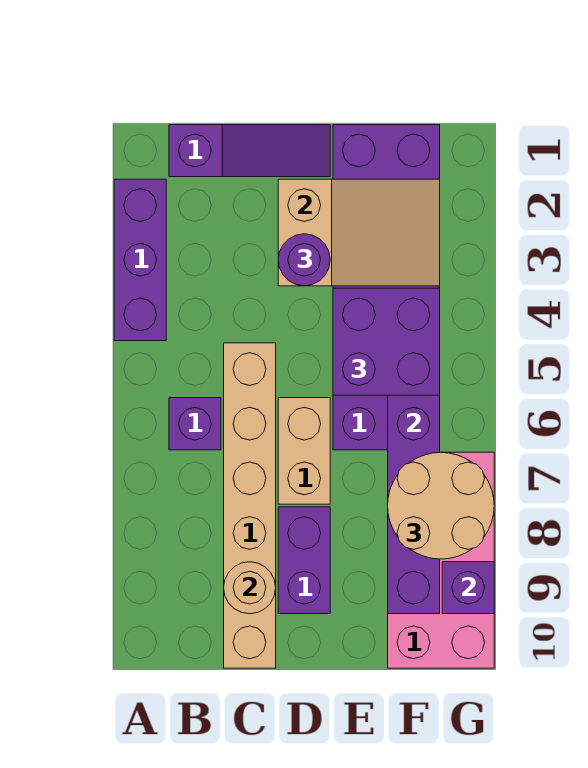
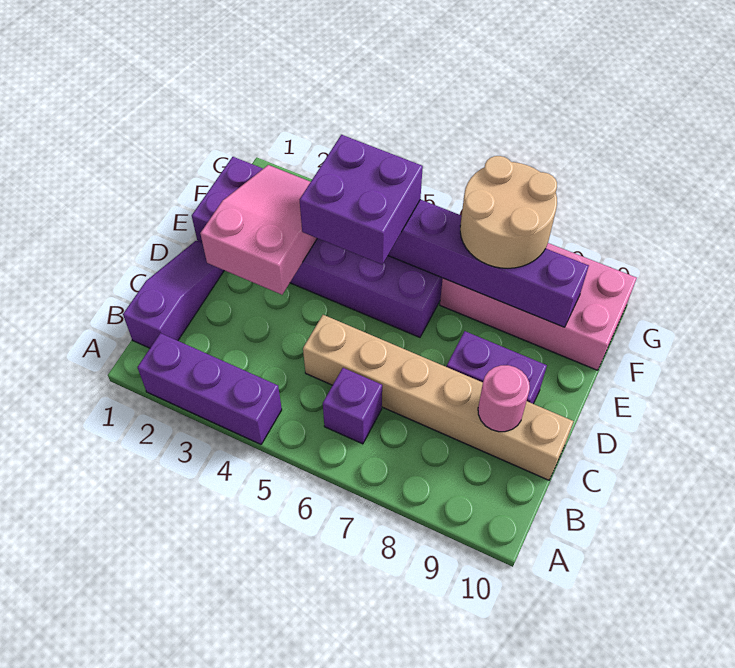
tan round brick C9 level 2 -> pink round brick C9 level 2
tan slope D2:F3 level 2 top D -> pink slope D2:F3 level 2 top D
purple round brick D3 level 3 -> none
tan brick D6:D7 level 1 -> none
purple brick G9 level 2 -> none

